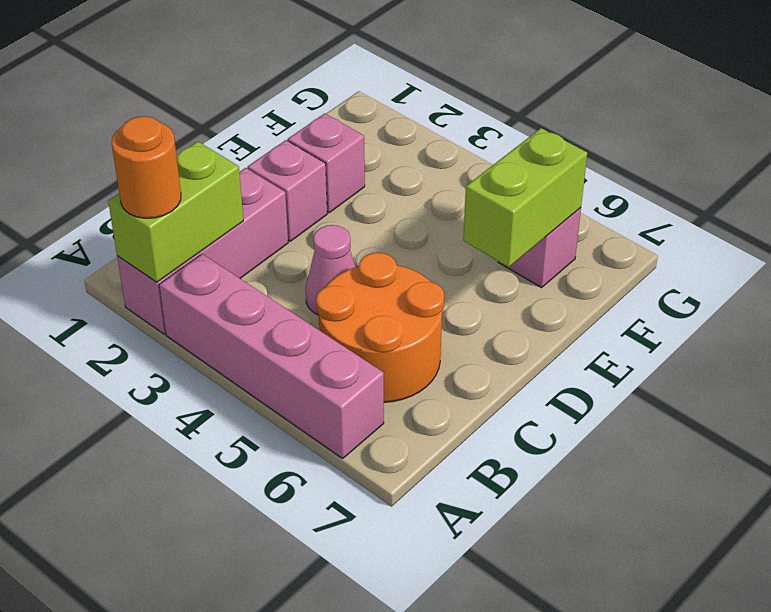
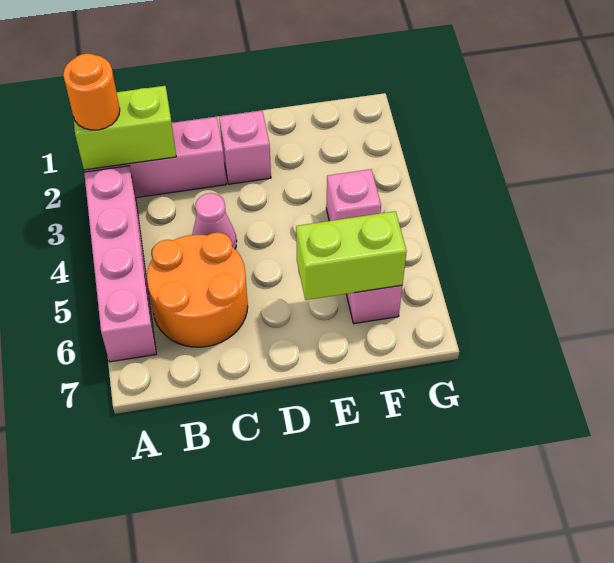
pink brick E2 level 1 -> pink brick F4 level 1

